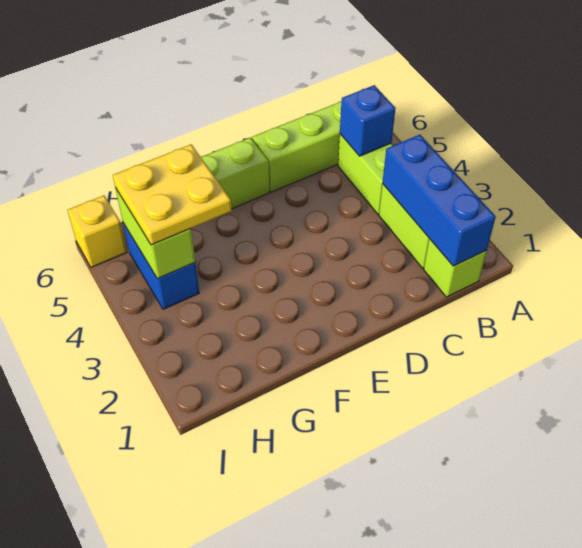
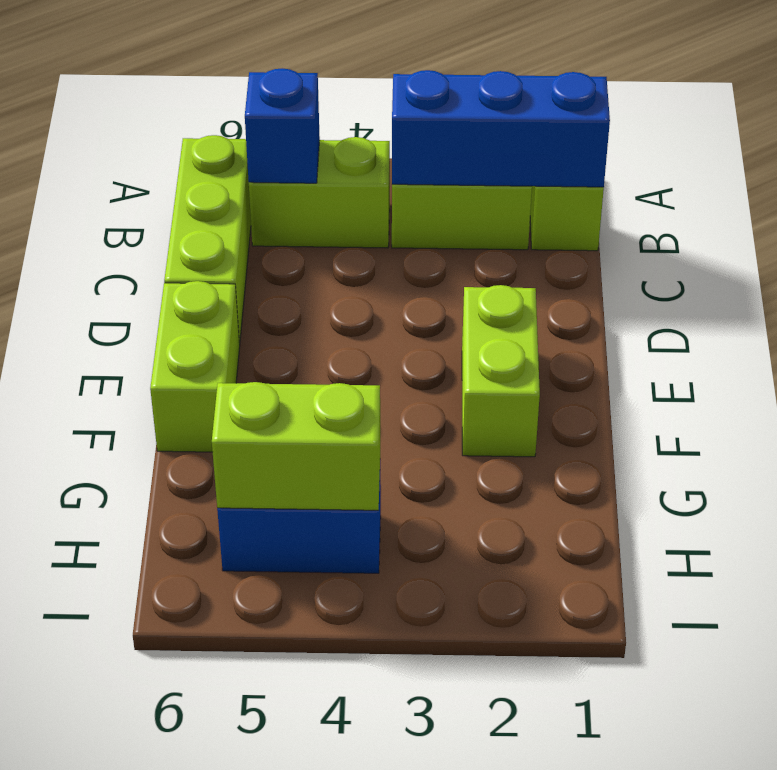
none -> lime brick E2:F2 level 1
yellow plate G4:H5 level 3 -> none
yellow brick I6 level 1 -> none

